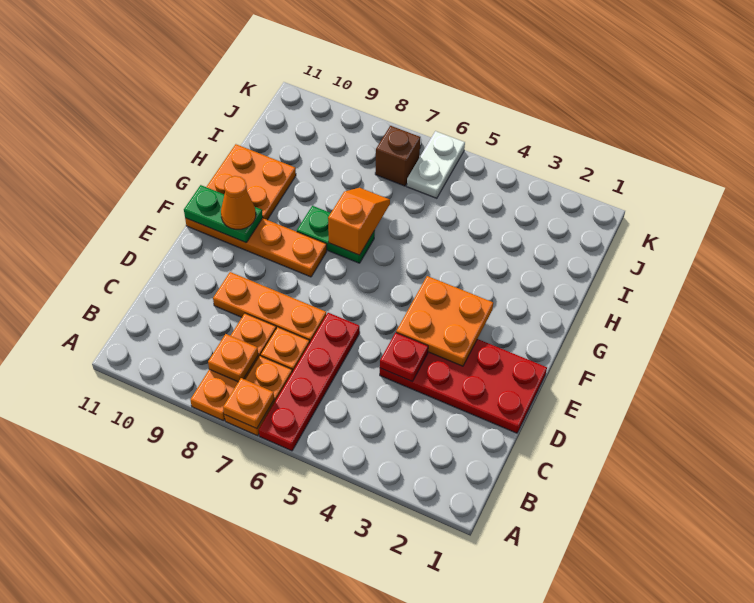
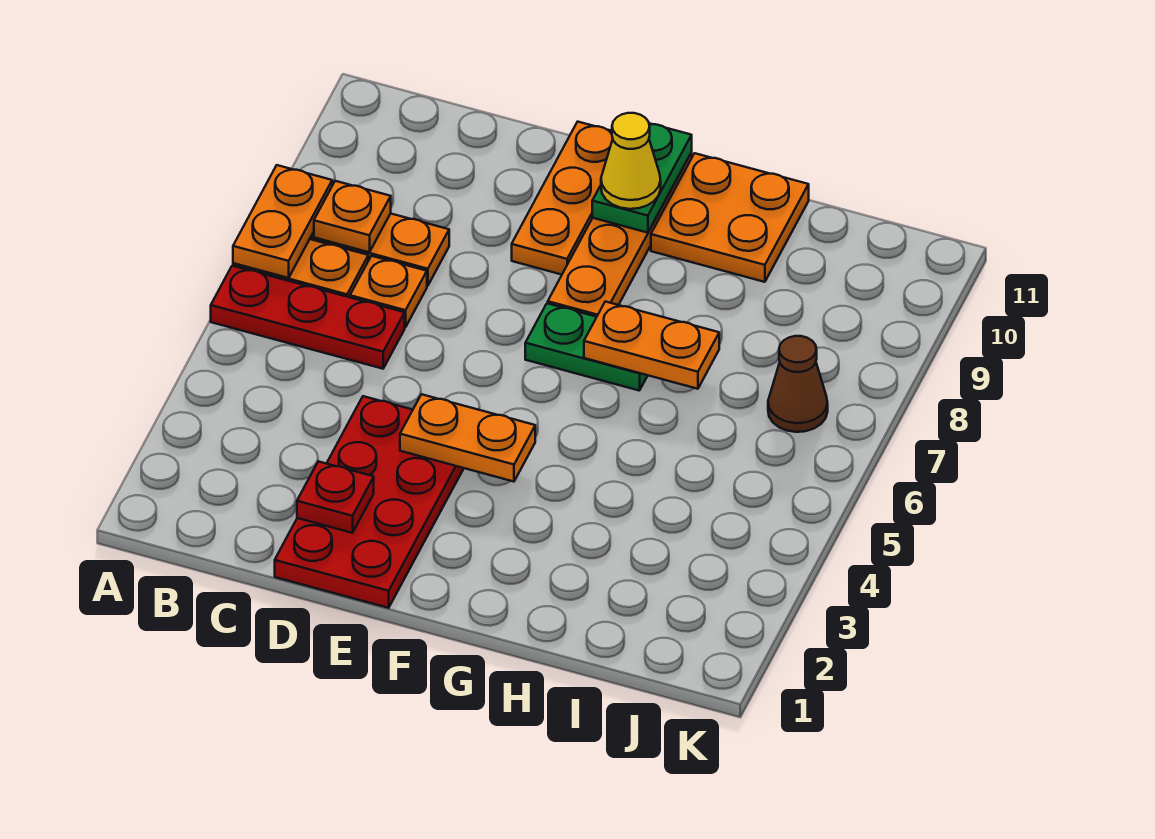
red plate A6:D6 level 1 -> red plate A6:C6 level 1
orange plate A7 level 2 -> orange plate A7:A8 level 2
red plate D4 level 2 -> red plate D2 level 2
orange plate D7:D9 level 1 -> orange plate E9:E11 level 1
orange plate E3:F4 level 2 -> orange plate E4:F4 level 2
orange cone F10 level 3 -> yellow cone F10 level 3
green plate G7:G8 level 1 -> green plate F7:G7 level 1
orange slope G7:H7 level 2 top G -> orange plate G7:H7 level 2
white plate J6:K6 level 1 -> none
brown brick J7 level 1 -> brown cone J7 level 1

